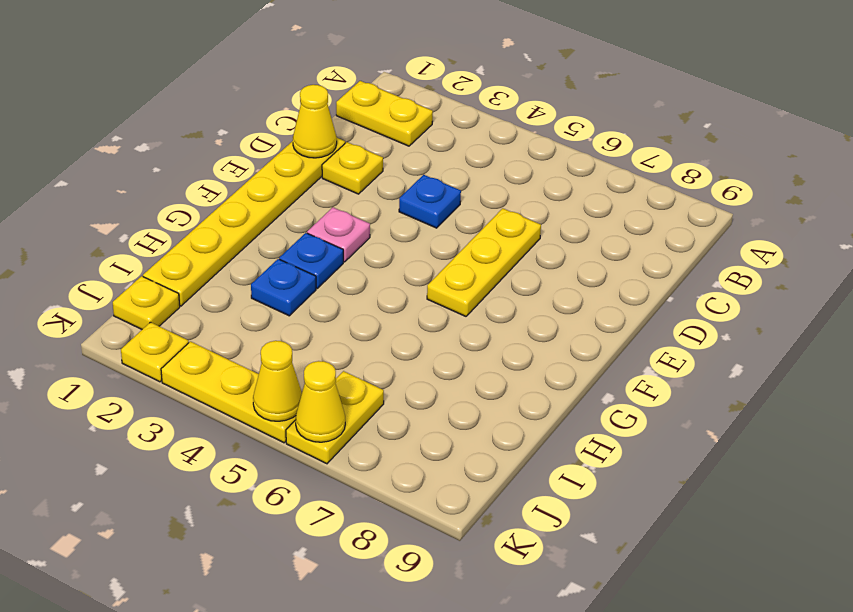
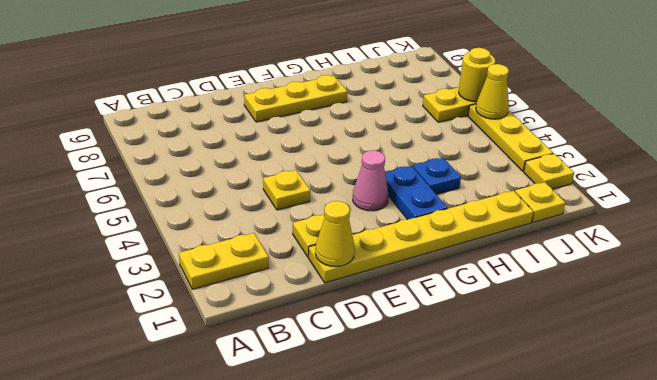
yellow plate B1:B2 level 1 -> yellow plate A2:B2 level 1
blue plate D4 level 1 -> yellow plate D4 level 1
yellow plate D6:F6 level 1 -> yellow plate E8:G8 level 1
pink plate F3 level 1 -> pink cone F3 level 1
blue plate G3 level 1 -> blue plate G2:G3 level 1
yellow cone K6 level 2 -> yellow round brick K6 level 2

